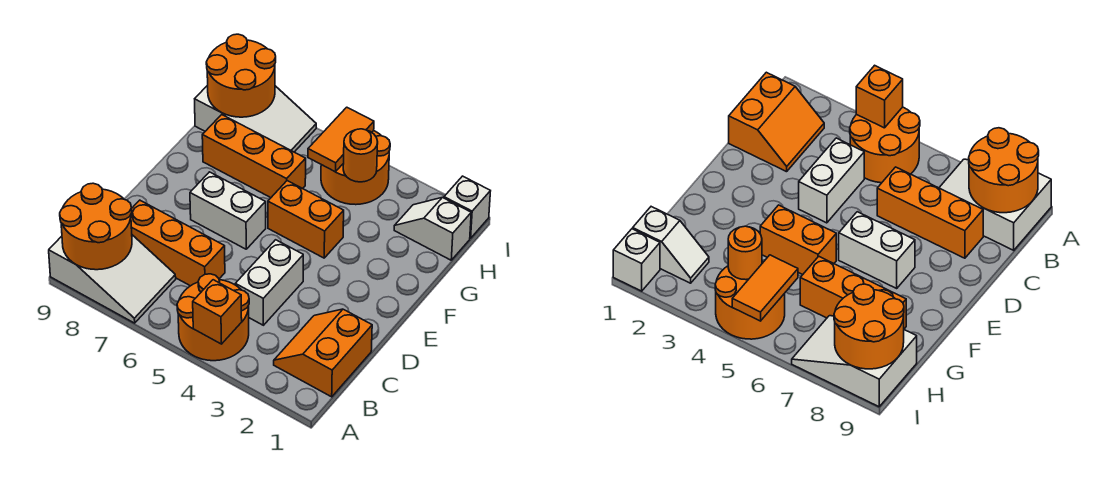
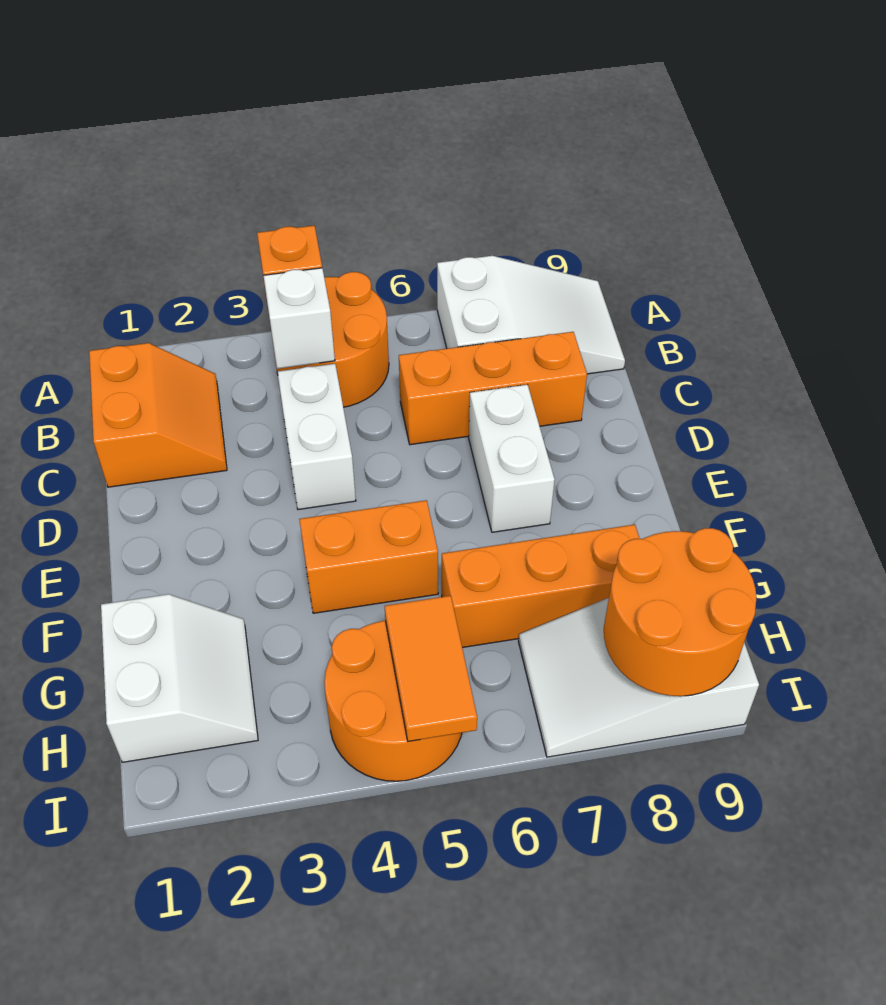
white slope A7:B9 level 1 top 9 -> white slope A7:B9 level 1 top 7
orange round brick A8:B9 level 2 -> none
white brick E6:E7 level 1 -> white brick D7:E7 level 1
white slope H1:H2 level 1 top 1 -> white slope G1:H2 level 1 top 1
orange round brick H4 level 2 -> none
white brick I1 level 1 -> white brick B4 level 2

